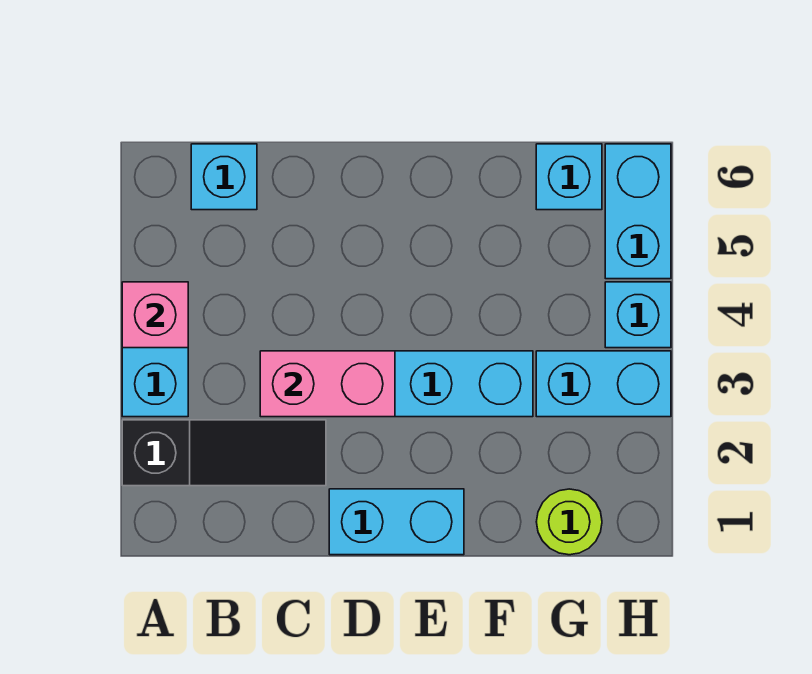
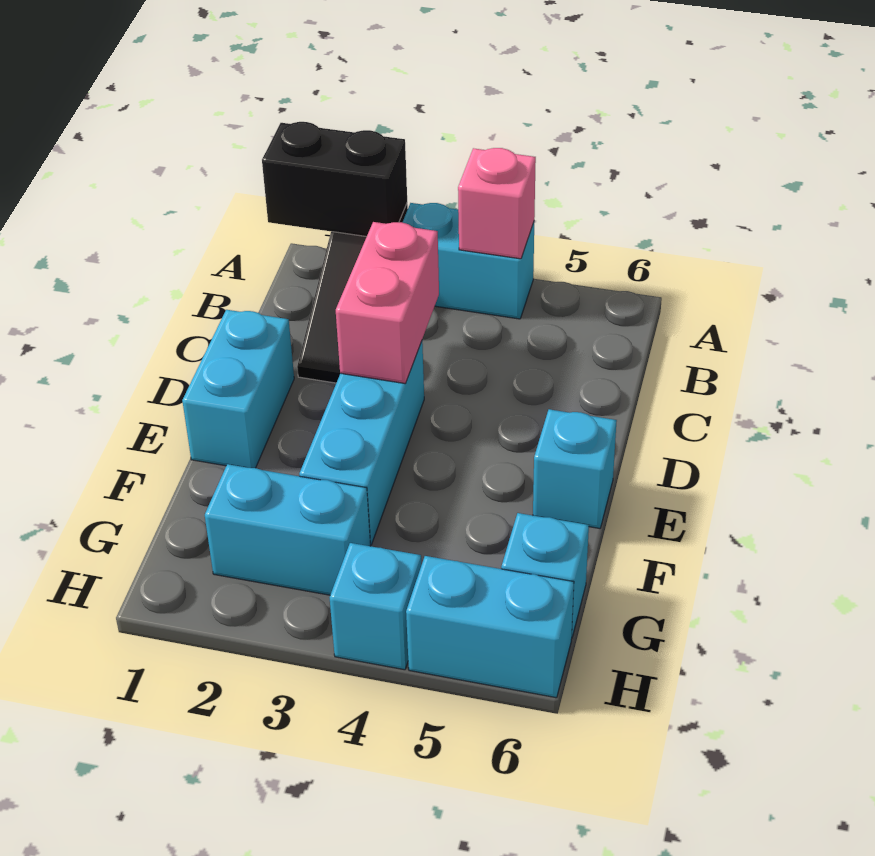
none -> black brick A1:A2 level 2
cyan brick B6 level 1 -> cyan brick E6 level 1
lime round brick G1 level 1 -> none
cyan brick G3:H3 level 1 -> cyan brick G2:G3 level 1

